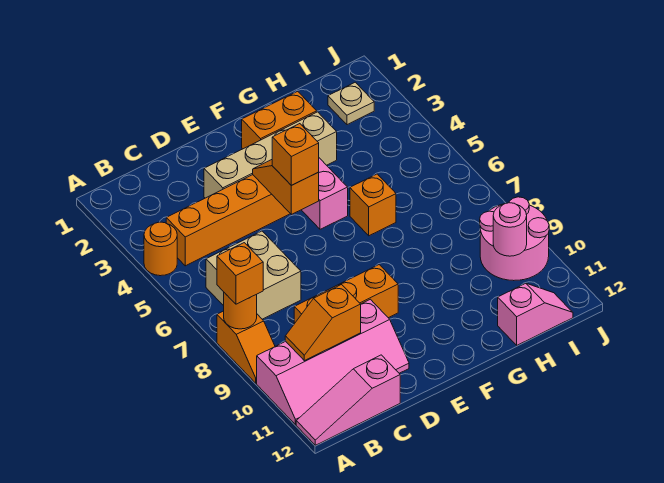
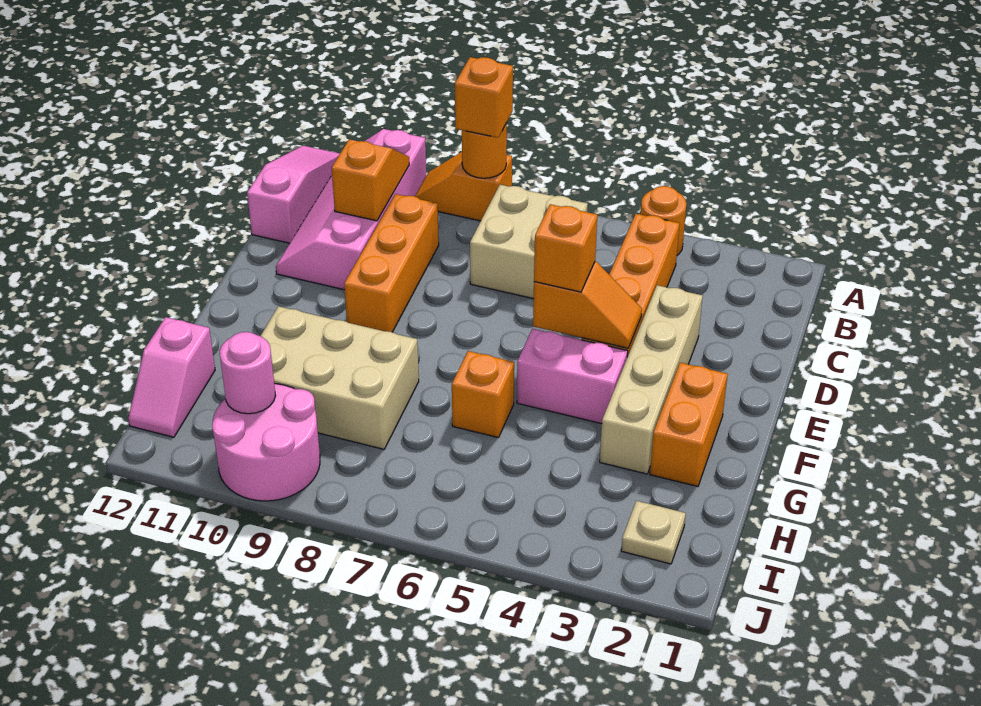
none -> tan brick G8:H10 level 1

